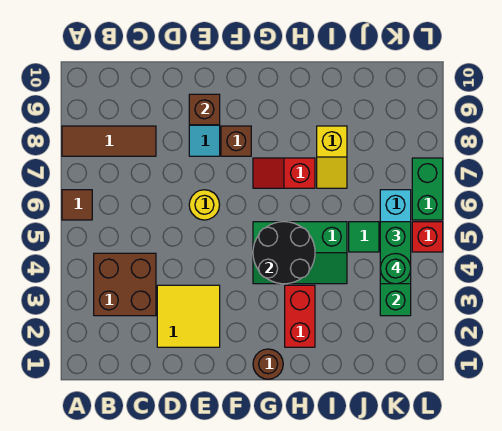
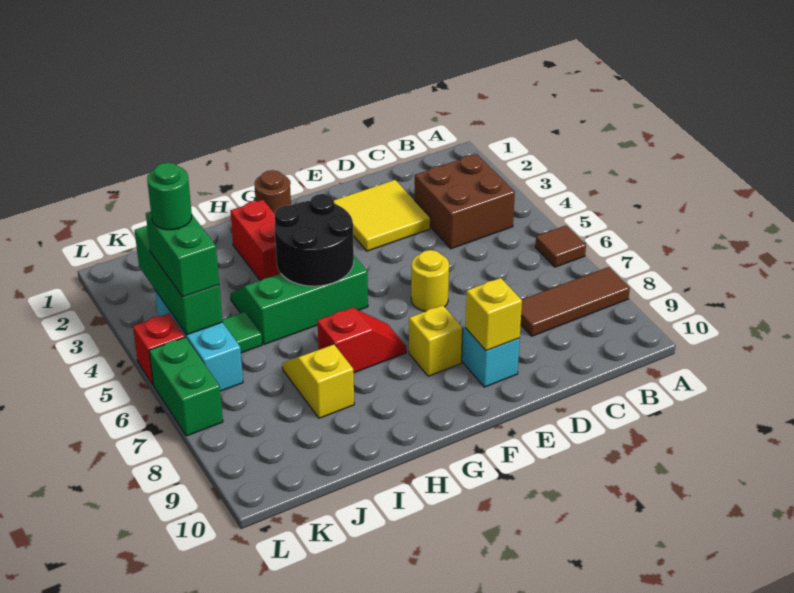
brown brick E9 level 2 -> yellow brick E9 level 2
brown brick F8 level 1 -> yellow brick F8 level 1

